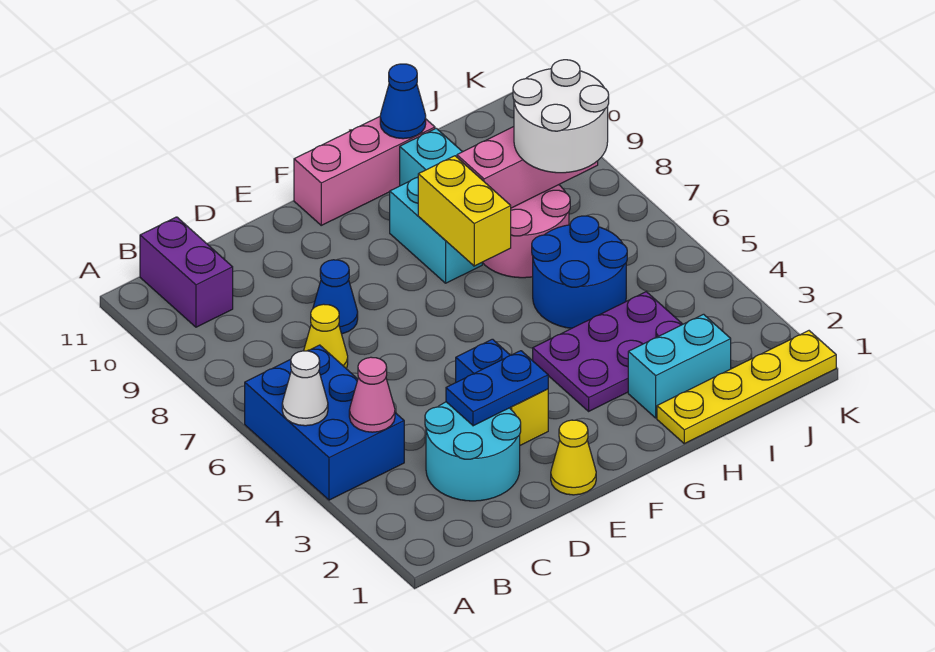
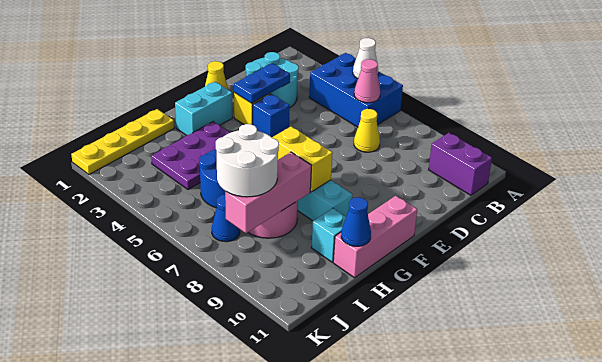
pink cone B4 level 2 -> pink cone B6 level 2
blue cone D8 level 1 -> blue cone J7 level 1
cyan brick H2:I2 level 1 -> cyan brick F2:G2 level 1

